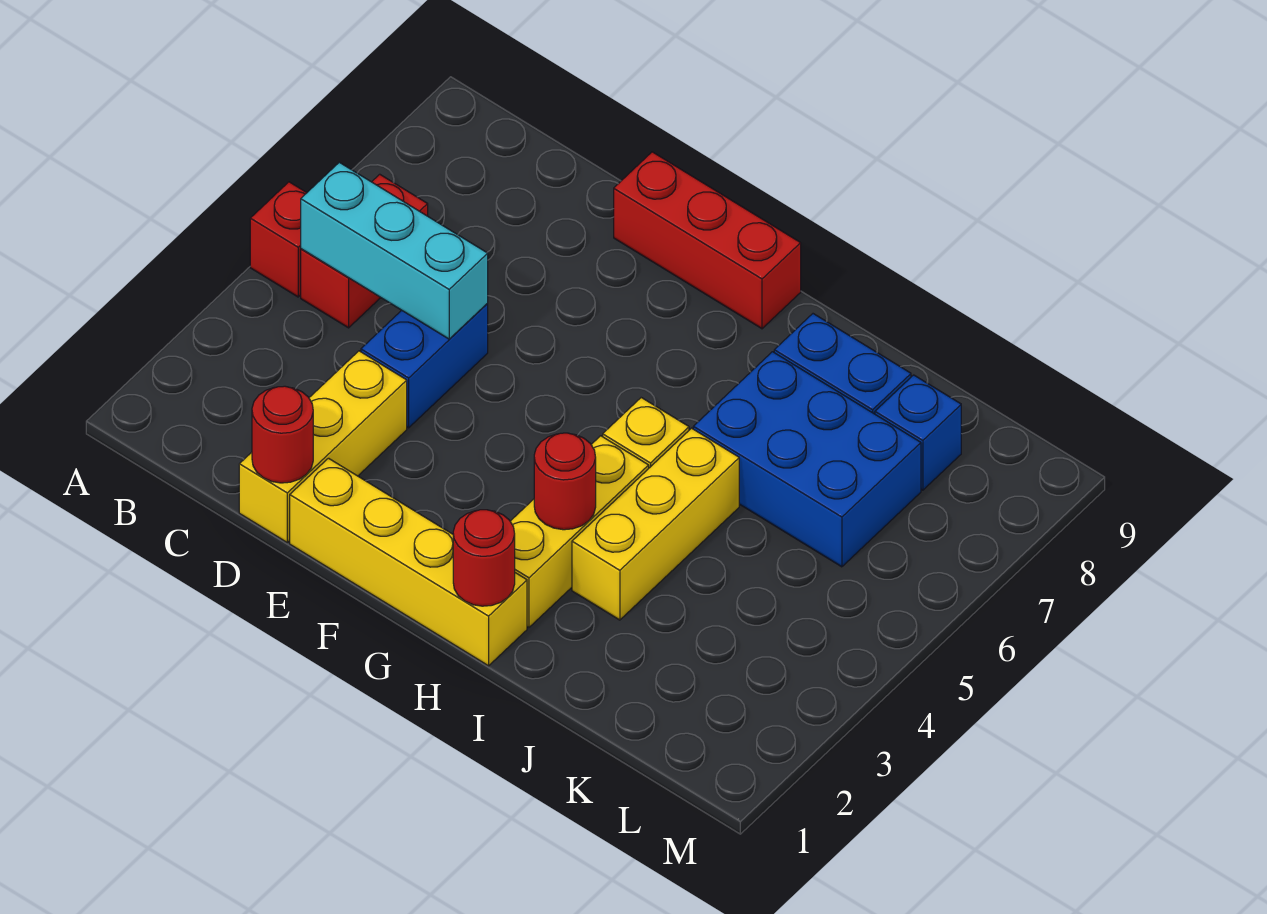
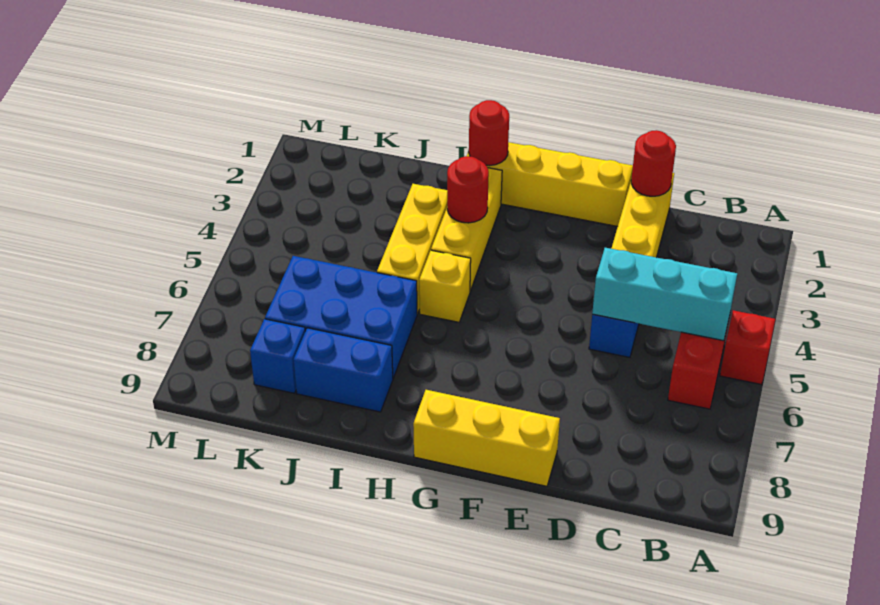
red brick E9:G9 level 1 -> yellow brick E9:G9 level 1

